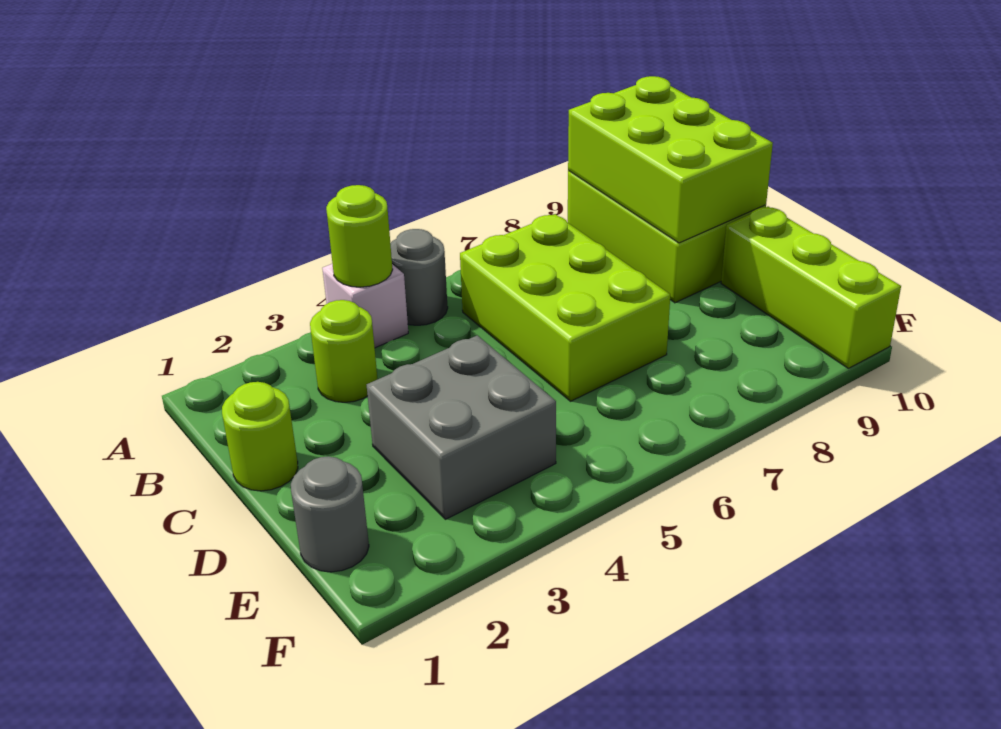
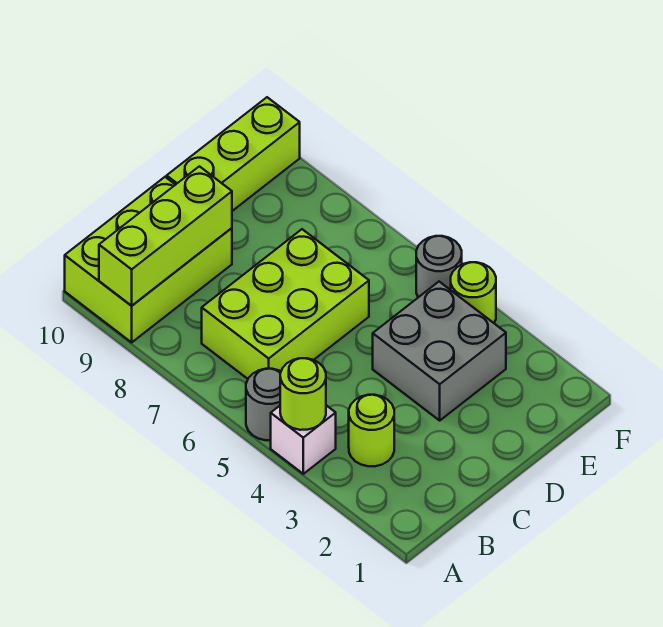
lime brick A9:C10 level 2 -> lime brick A9:C9 level 2
lime round brick C1 level 1 -> lime round brick F4 level 1
grey round brick E1 level 1 -> grey round brick F5 level 1

